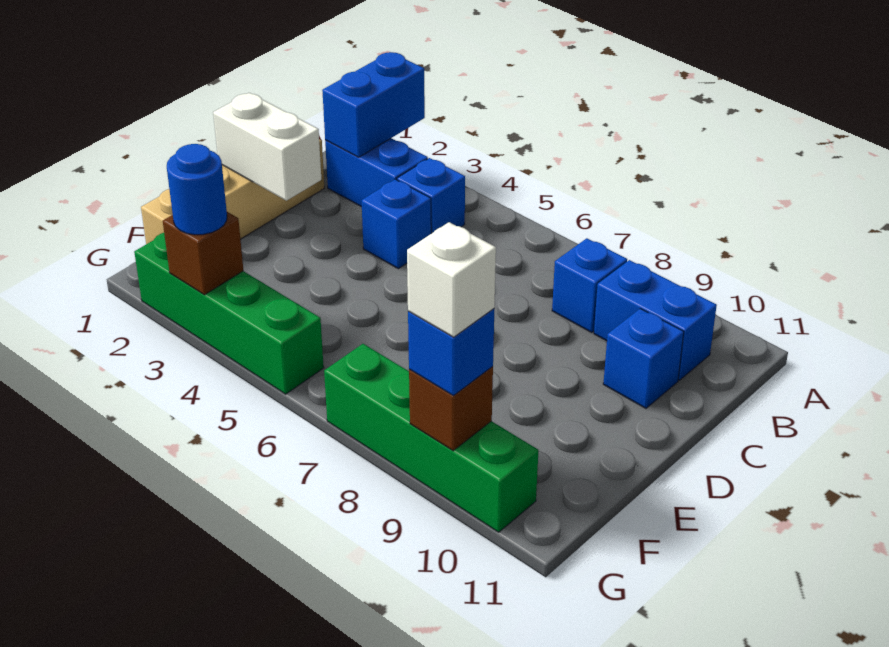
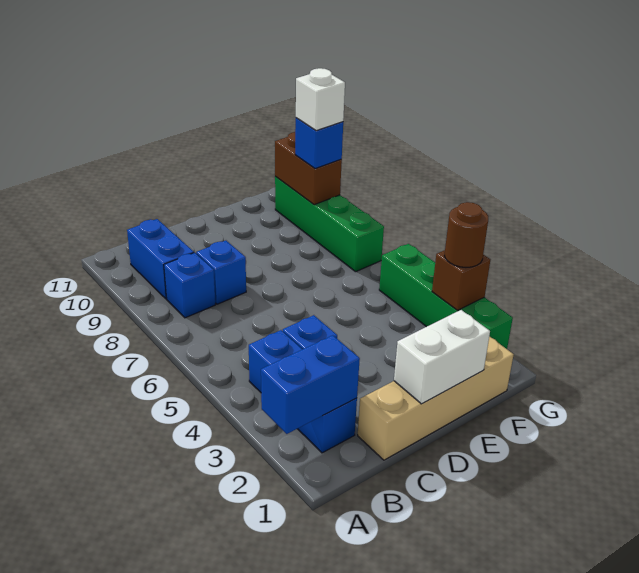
blue brick C10 level 1 -> blue brick C8 level 1
white brick D1:D2 level 2 -> white brick D1:E1 level 2
blue round brick G3 level 3 -> brown round brick G3 level 3
brown brick G9 level 2 -> brown brick G9:G10 level 2

